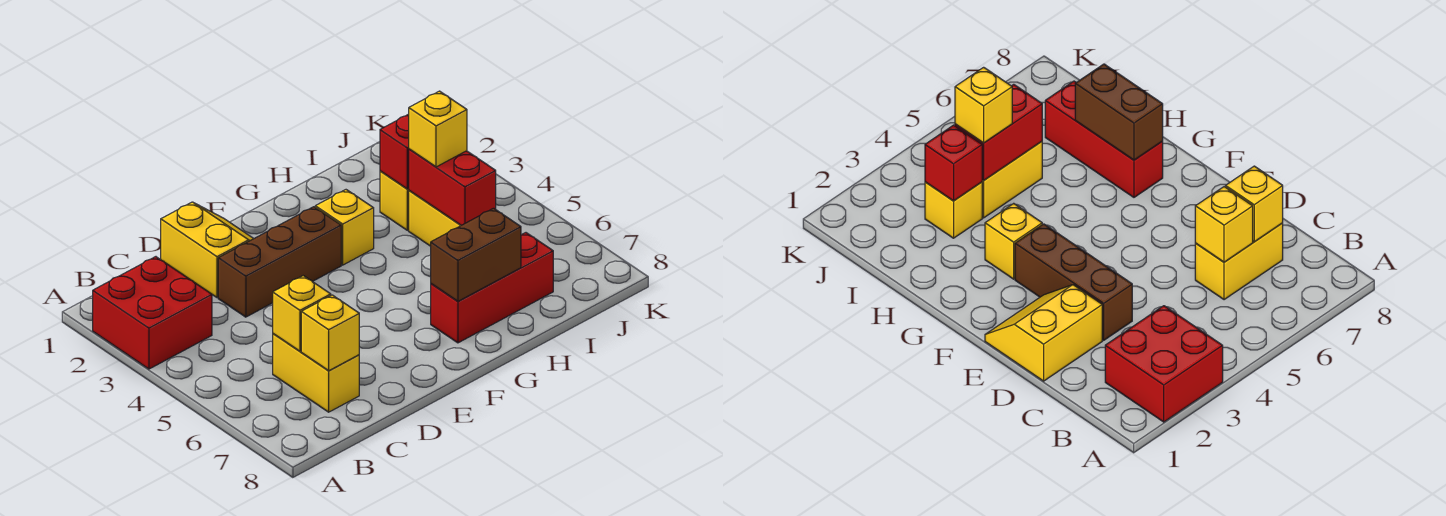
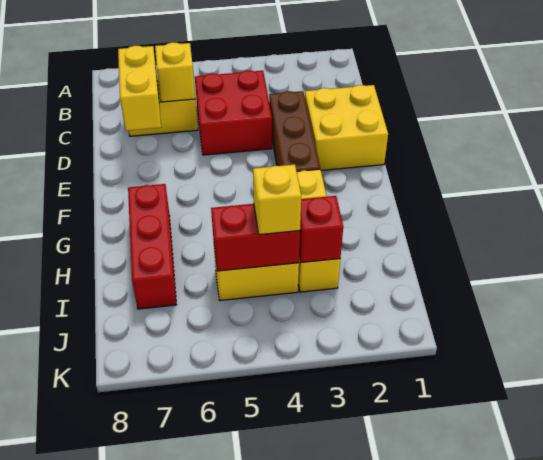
red brick A2:B3 level 1 -> red brick C4:D5 level 1
yellow brick C7 level 2 -> yellow brick C7:D7 level 2
yellow slope D1:E2 level 1 top D -> yellow brick D1:E2 level 1
brown brick G7:H7 level 2 -> none

